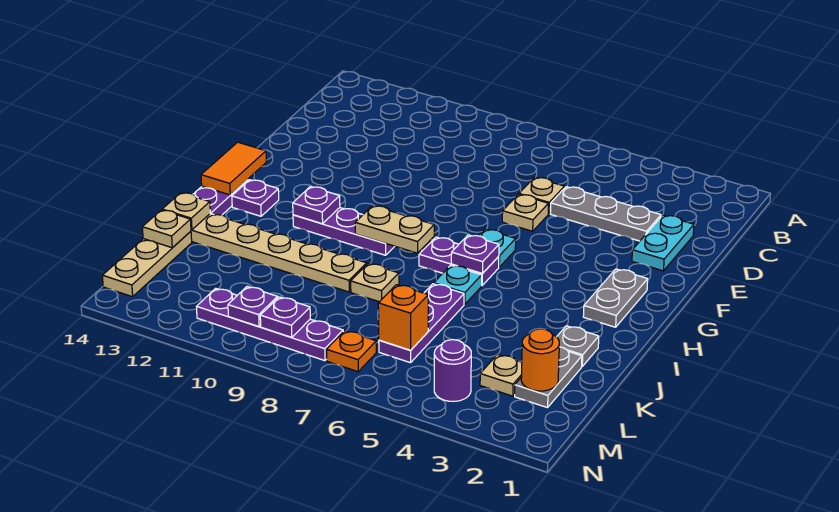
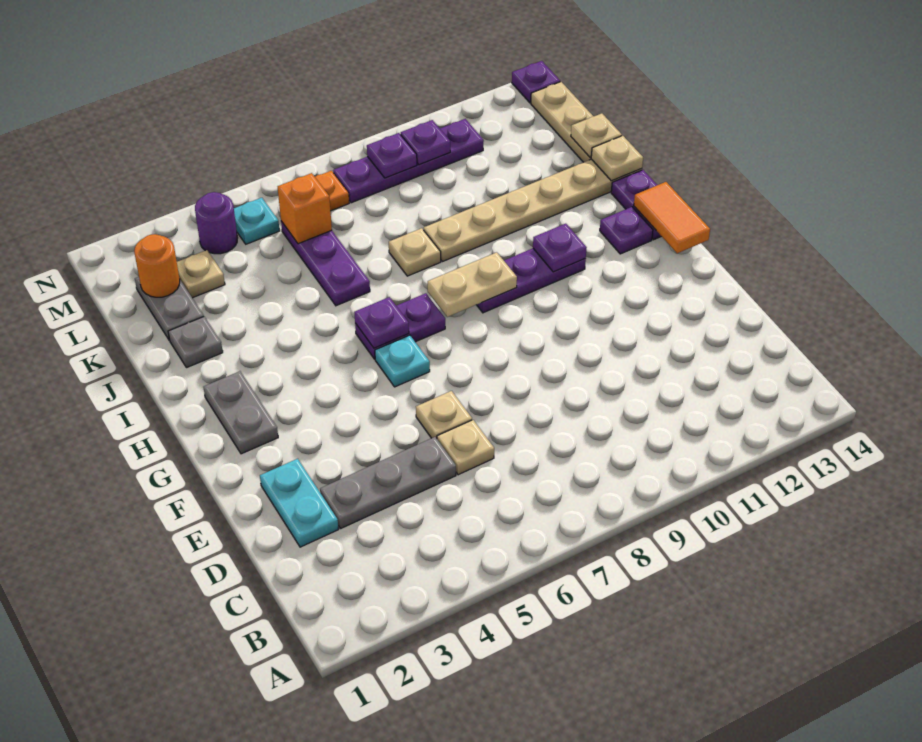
cyan plate I6 level 1 -> cyan plate M5 level 1
none -> purple plate N14 level 1

